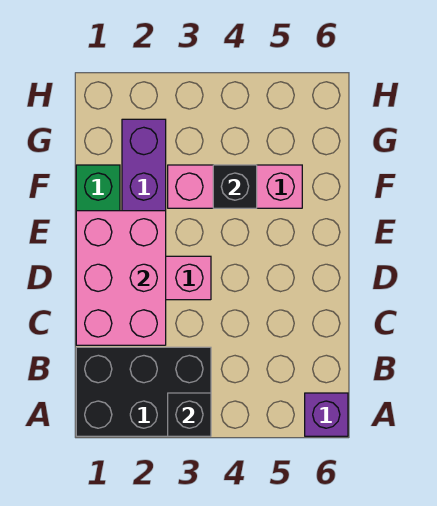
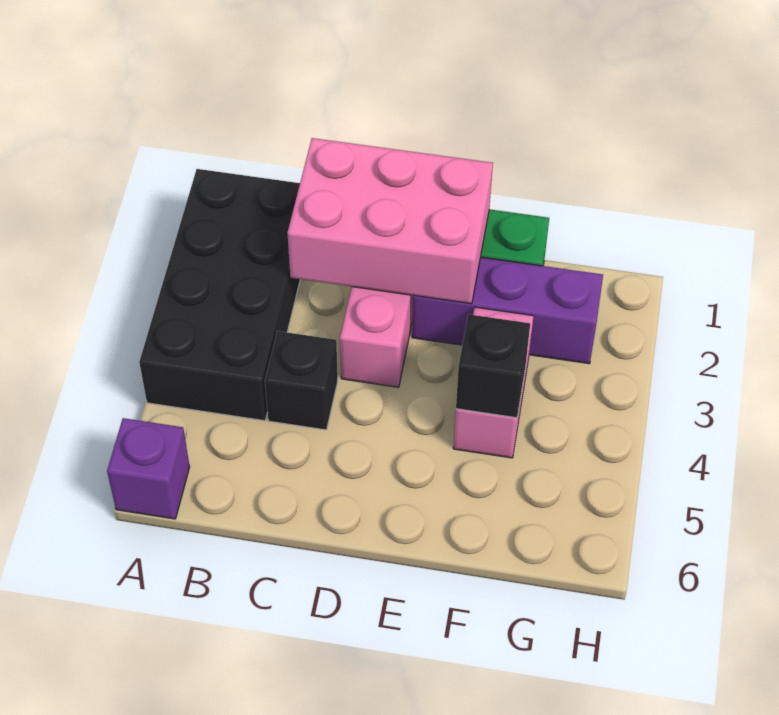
black brick A1:B3 level 1 -> black brick A1:B4 level 1
black brick A3 level 2 -> black brick C4 level 1
pink brick F3:F5 level 1 -> pink brick F3:F4 level 1

